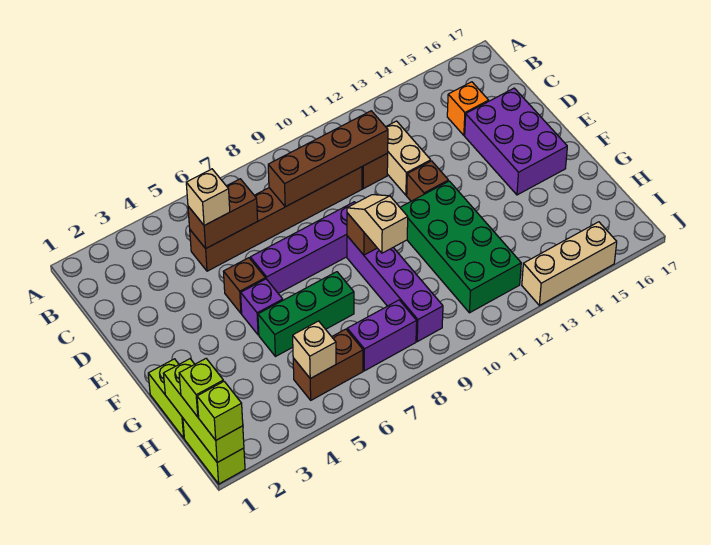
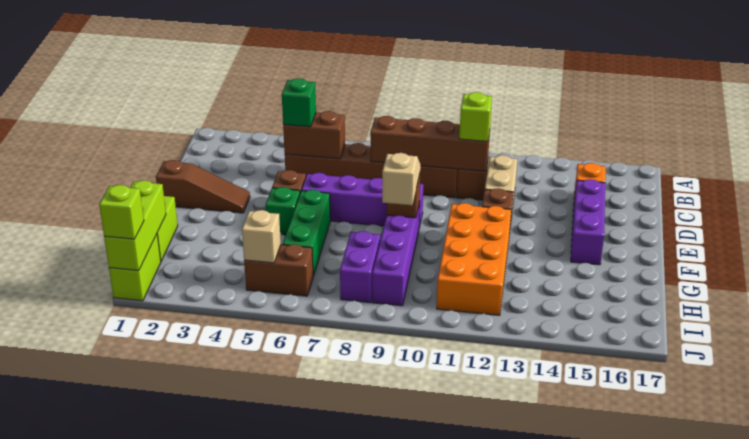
tan brick C5 level 3 -> green brick C5 level 3
purple brick D15:F16 level 1 -> purple brick D15:F15 level 1
none -> brown slope E1:E3 level 1 top 1
purple brick F5 level 1 -> green brick F5 level 1
green brick F11:I12 level 1 -> orange brick F11:I12 level 1
green brick G5:G7 level 1 -> green brick F6:H6 level 1
lime brick I1 level 3 -> lime brick C11 level 3
purple brick I7:I8 level 1 -> purple brick H8:I8 level 1
tan brick J13:J15 level 1 -> none

